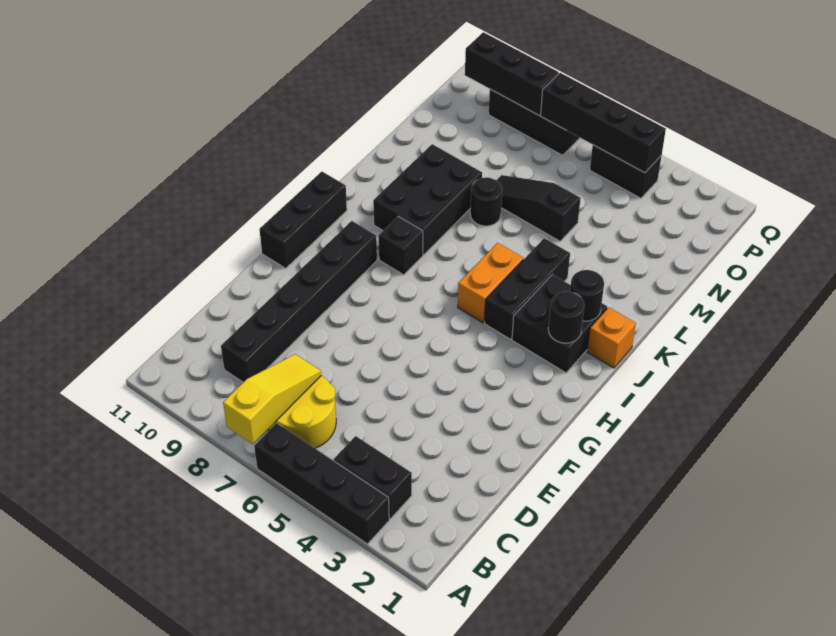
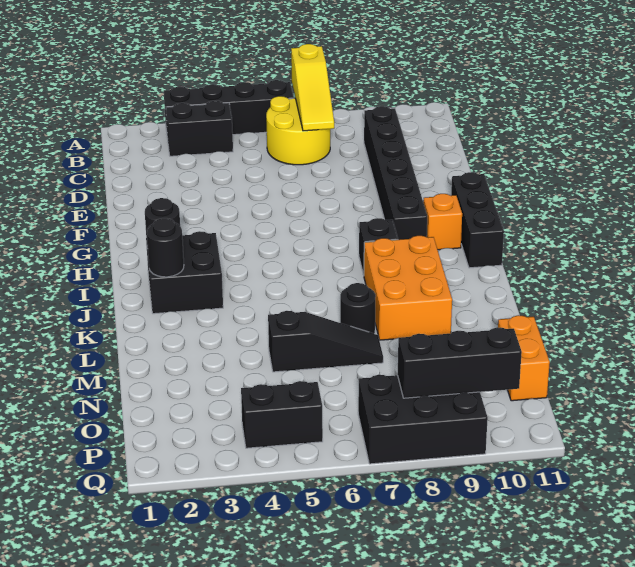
black brick I4:K4 level 1 -> none
orange brick I5:J5 level 1 -> orange brick N11:O11 level 1
orange brick J1 level 1 -> orange brick H10 level 1
black brick J8:L9 level 1 -> orange brick J8:L9 level 1
black brick P4:P7 level 2 -> none

